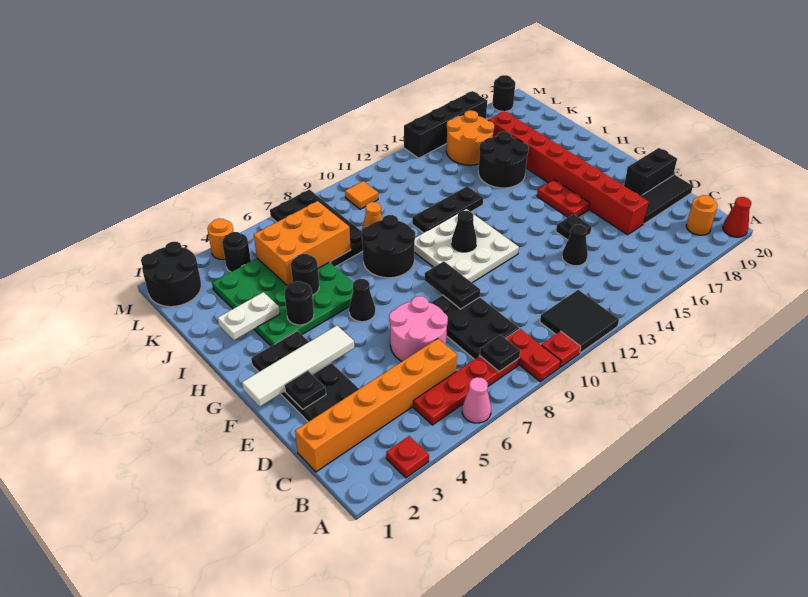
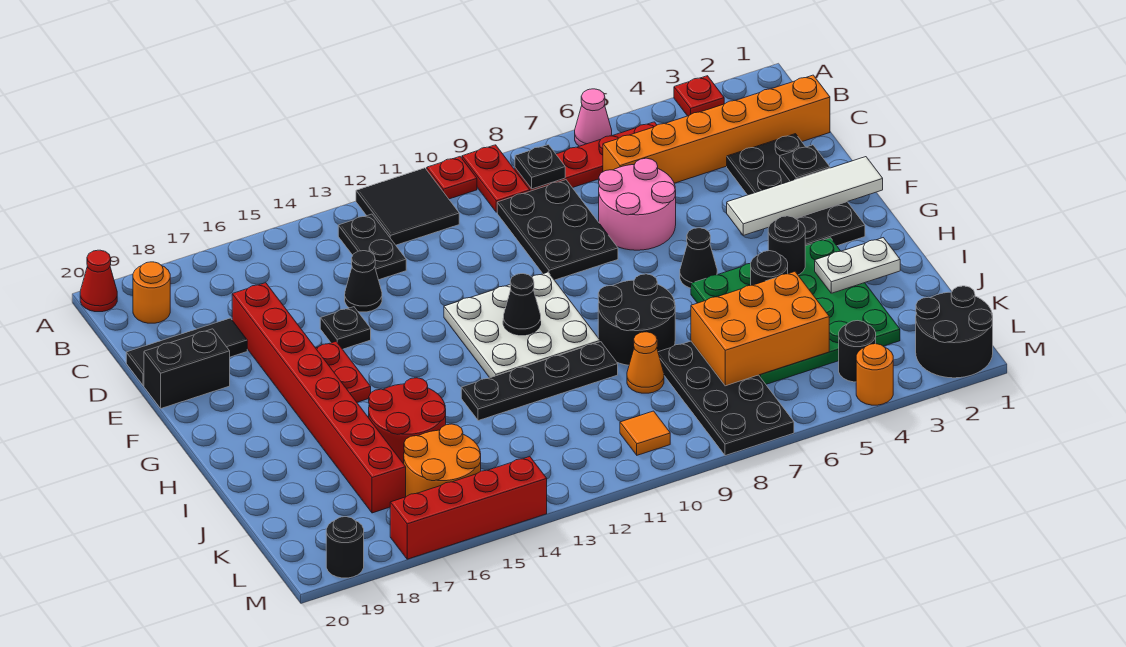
black plate E9:F9 level 2 -> black plate B13:C13 level 1
black plate I11:I13 level 1 -> black plate I10:I13 level 1
black round brick I15:J16 level 1 -> red round brick I15:J16 level 1
black brick M14:M17 level 1 -> red brick M14:M17 level 1

